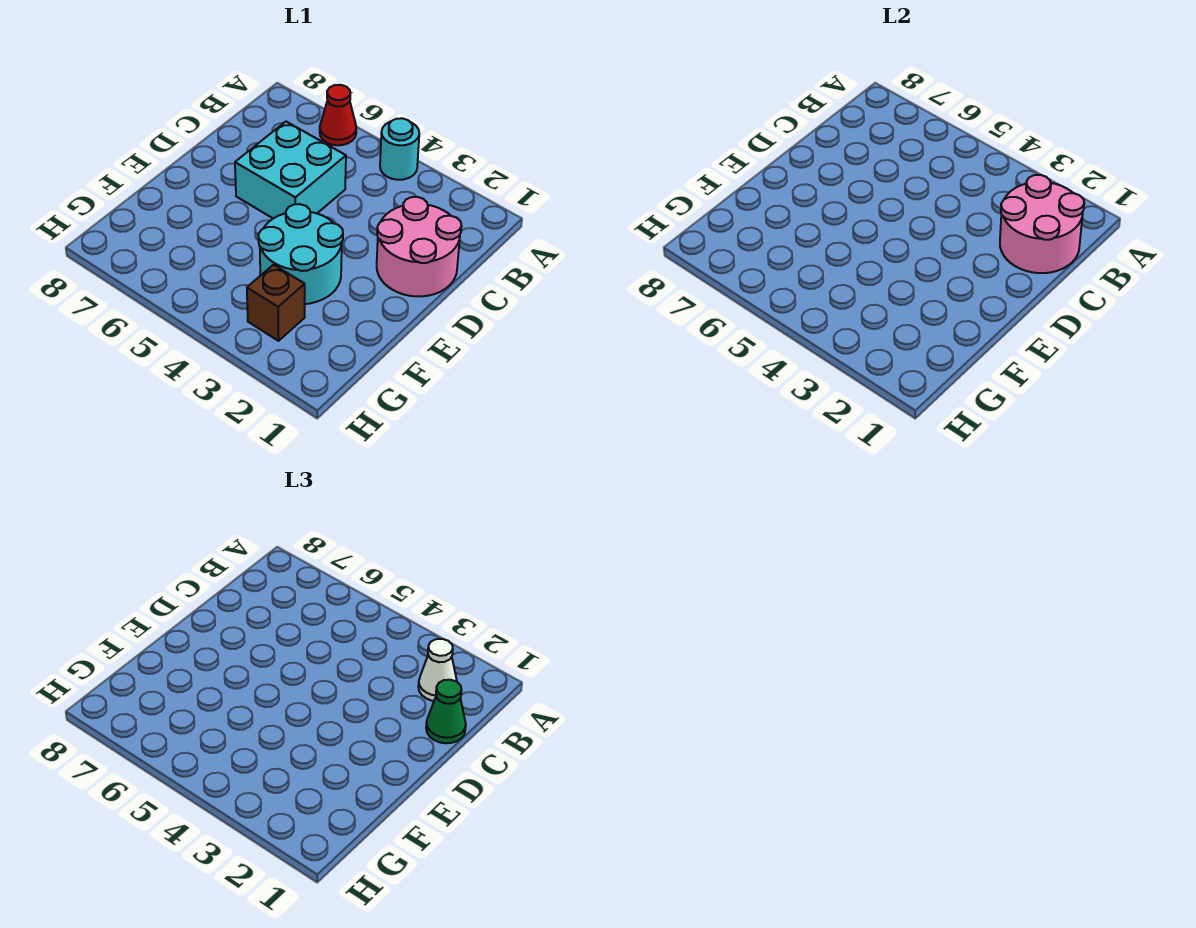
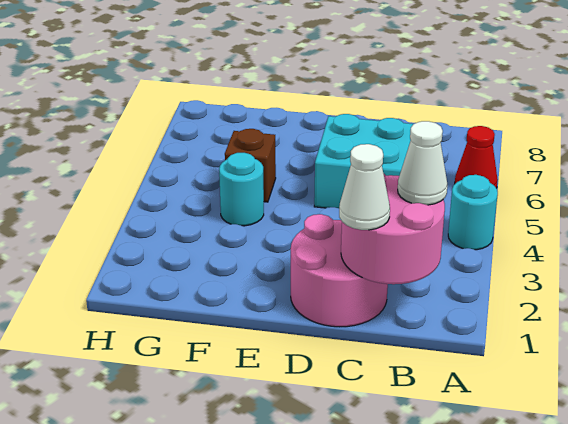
green cone C1 level 3 -> white cone C1 level 3
cyan round brick E3:F4 level 1 -> cyan round brick F4 level 1
brown brick G3 level 1 -> brown brick F5 level 1

